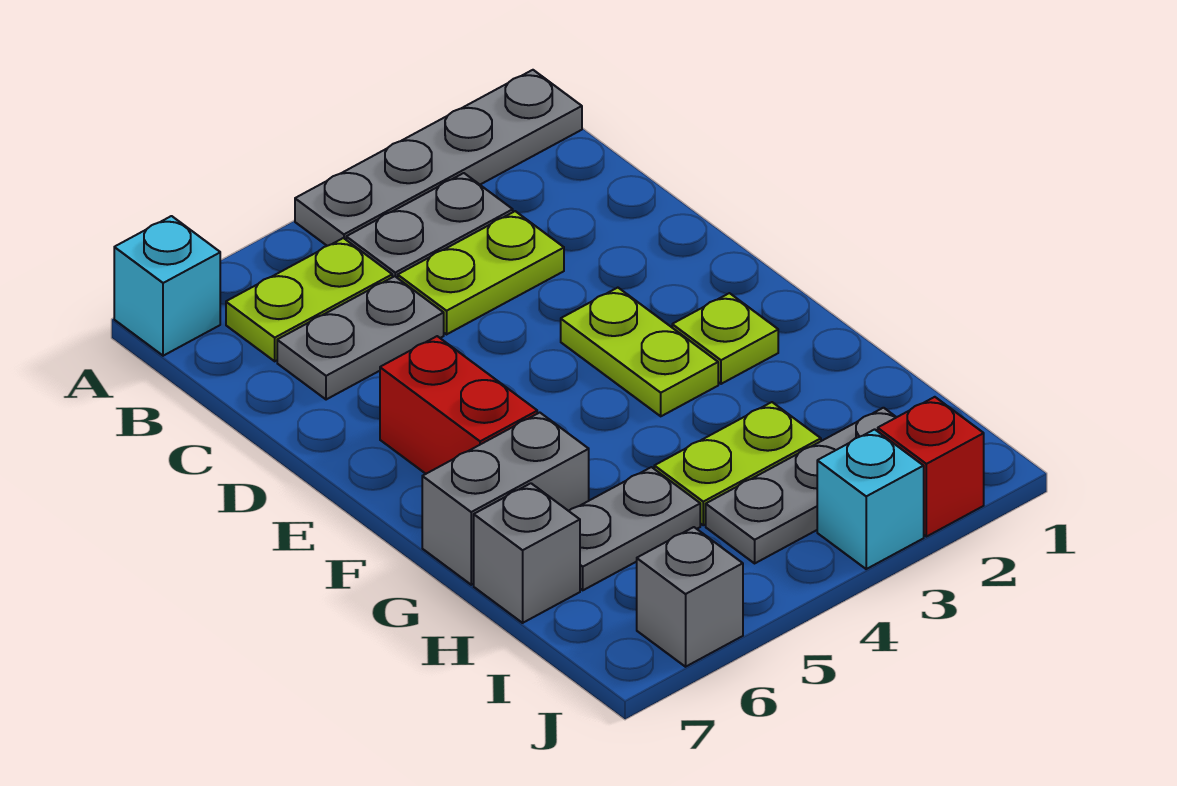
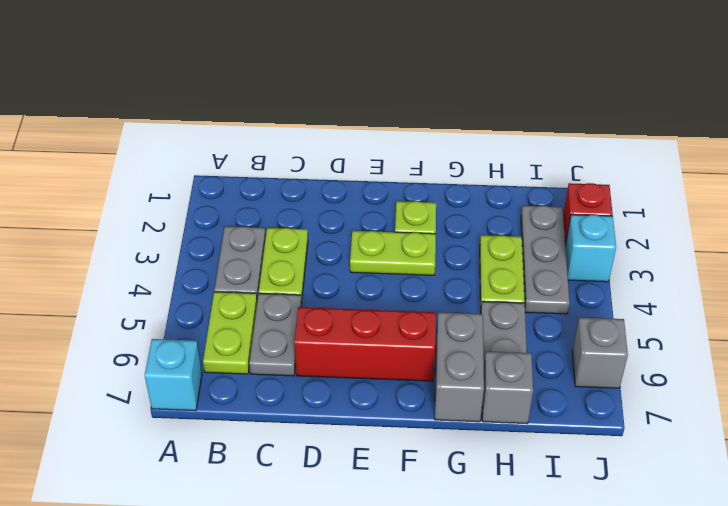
grey plate A1:A4 level 1 -> none
red brick E6:F6 level 1 -> red brick D6:F6 level 1

